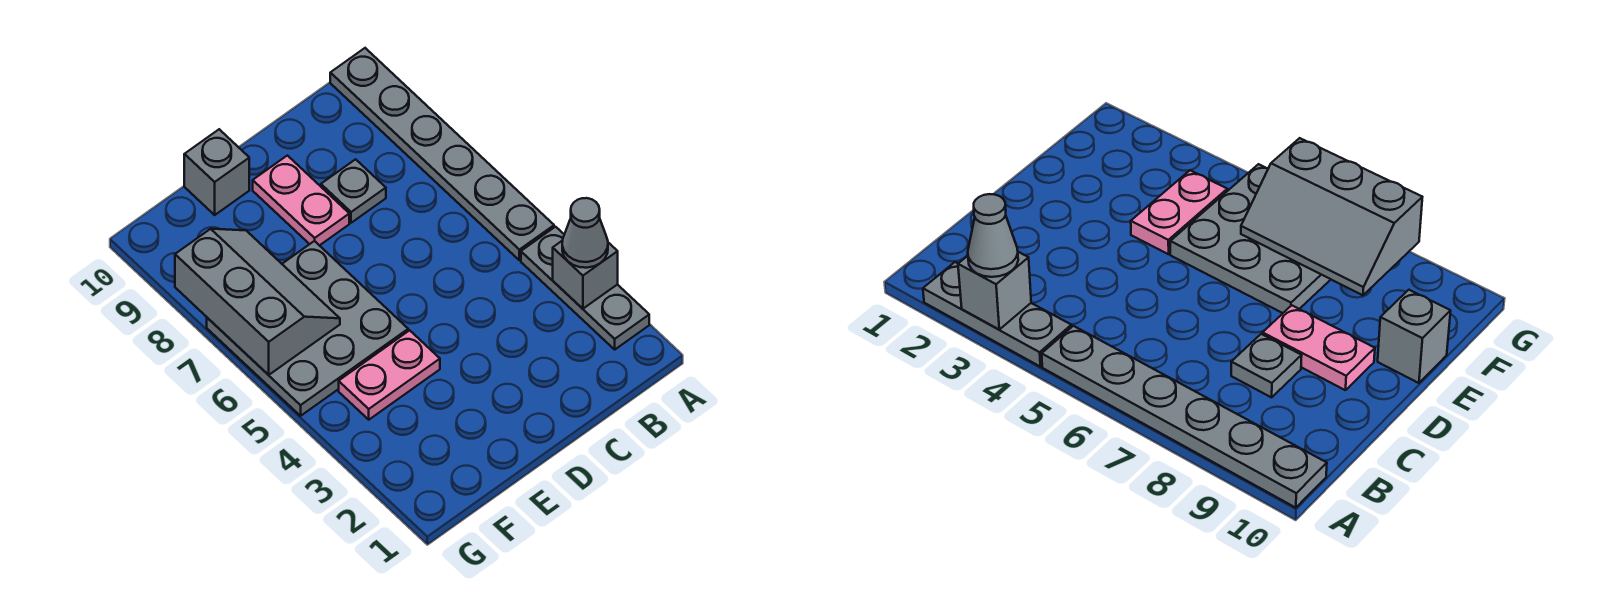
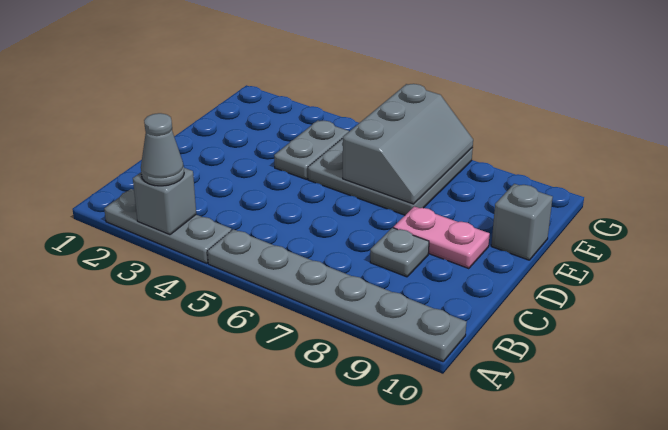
pink plate E4:F4 level 1 -> grey plate E4:F4 level 1
grey slope F6:G8 level 2 top G -> grey slope E6:G7 level 2 top 6

